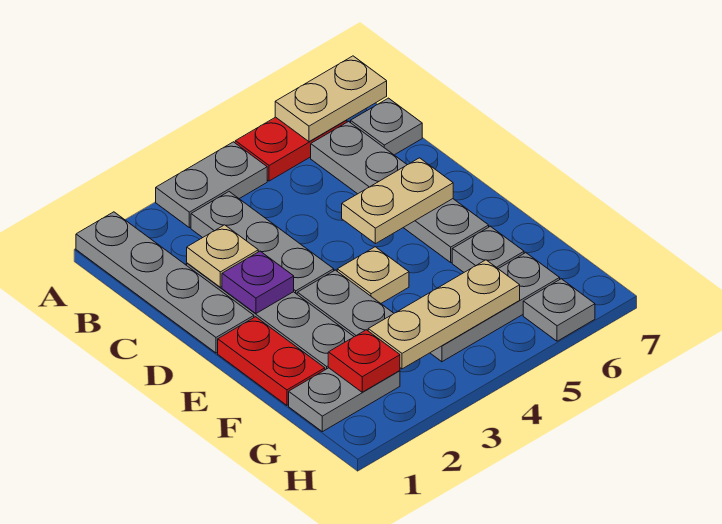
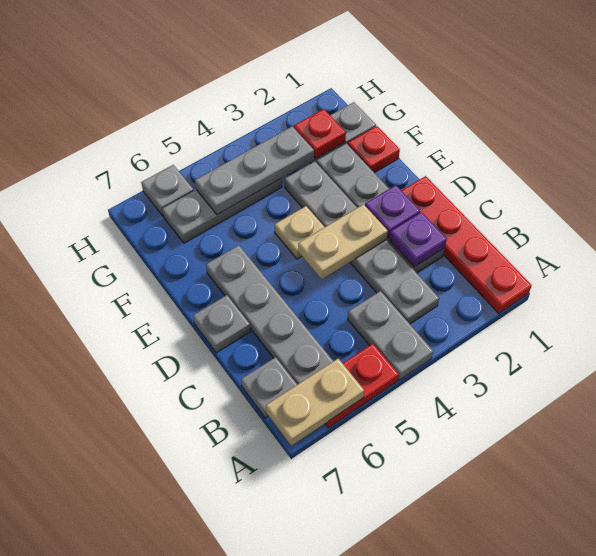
grey plate A1:D1 level 1 -> red plate A1:D1 level 1
grey plate A3:A4 level 1 -> grey plate A4:B4 level 1
tan plate C2 level 2 -> purple plate C2 level 2
tan plate D5:D6 level 2 -> tan plate D3:D4 level 2
red plate E1:F1 level 1 -> red plate F1 level 1
grey plate F6 level 1 -> grey plate D7 level 1
tan plate G3:G5 level 2 -> grey plate G3:G5 level 2

